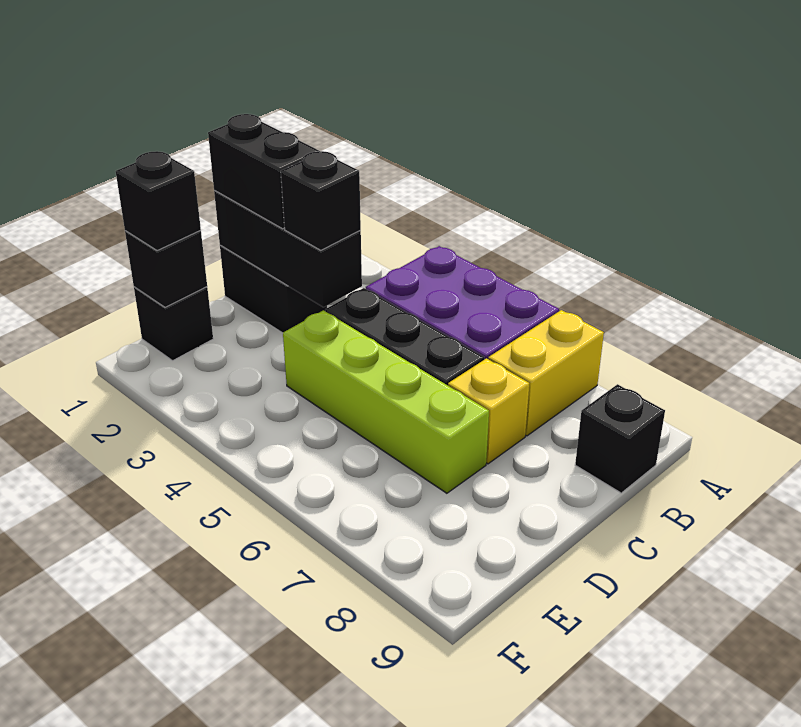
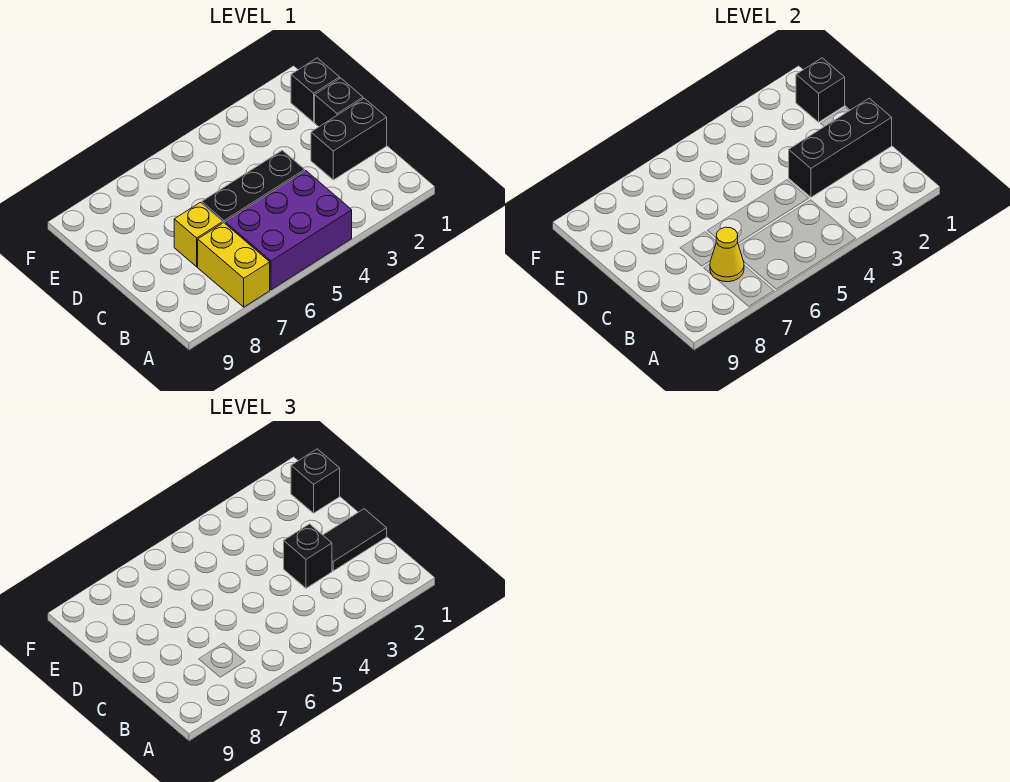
none -> yellow cone B7 level 2
black brick B9 level 1 -> black brick D1 level 1
black brick C1:C2 level 3 -> black tile C1:C2 level 3
lime brick D4:D7 level 1 -> none

